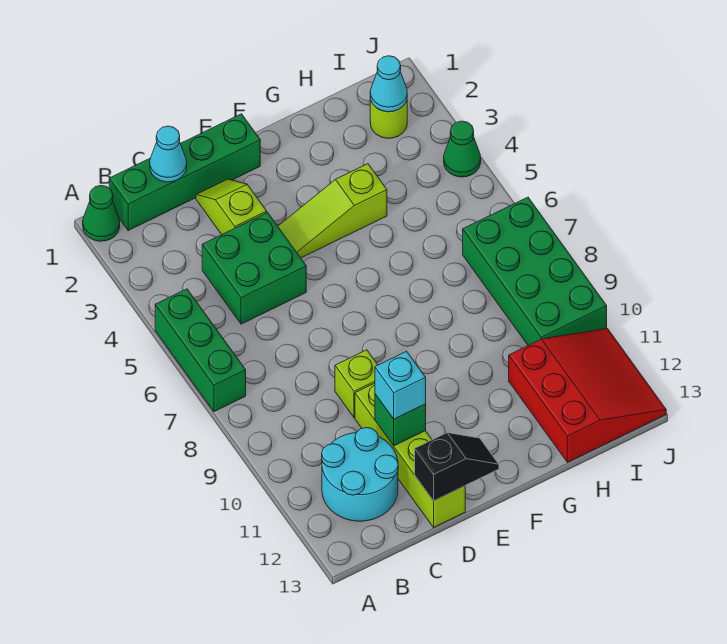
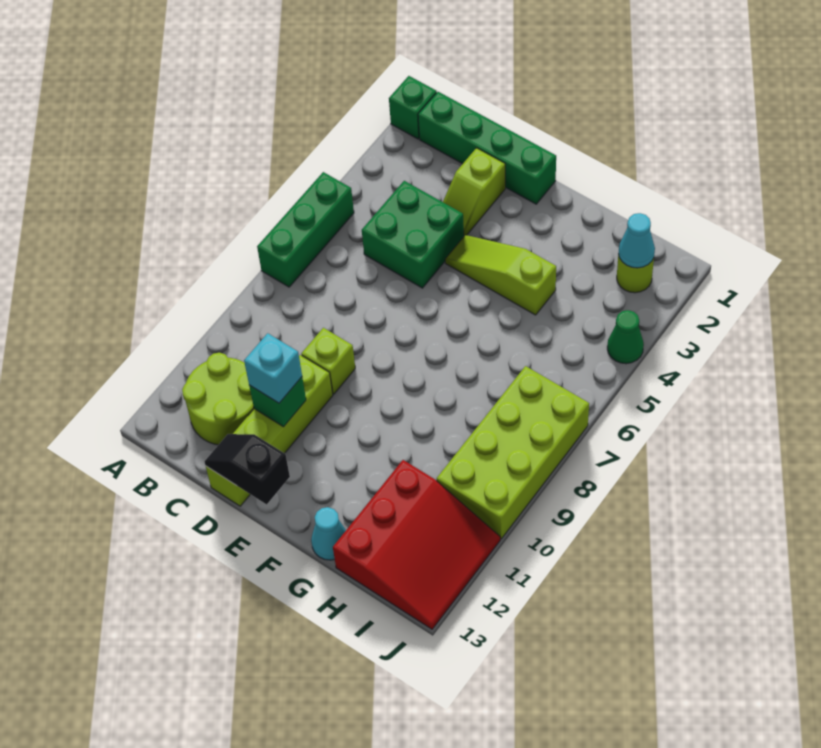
green cone A1 level 1 -> green brick A1 level 1
cyan round brick B11:C12 level 1 -> lime round brick B11:C12 level 1
cyan cone C1 level 2 -> cyan cone G13 level 1
lime slope D2:D3 level 1 top 3 -> lime slope D2:D3 level 1 top 2
black slope D13:E13 level 2 top D -> black slope D13:E13 level 2 top E
green brick I7:J10 level 1 -> lime brick I7:J10 level 1

